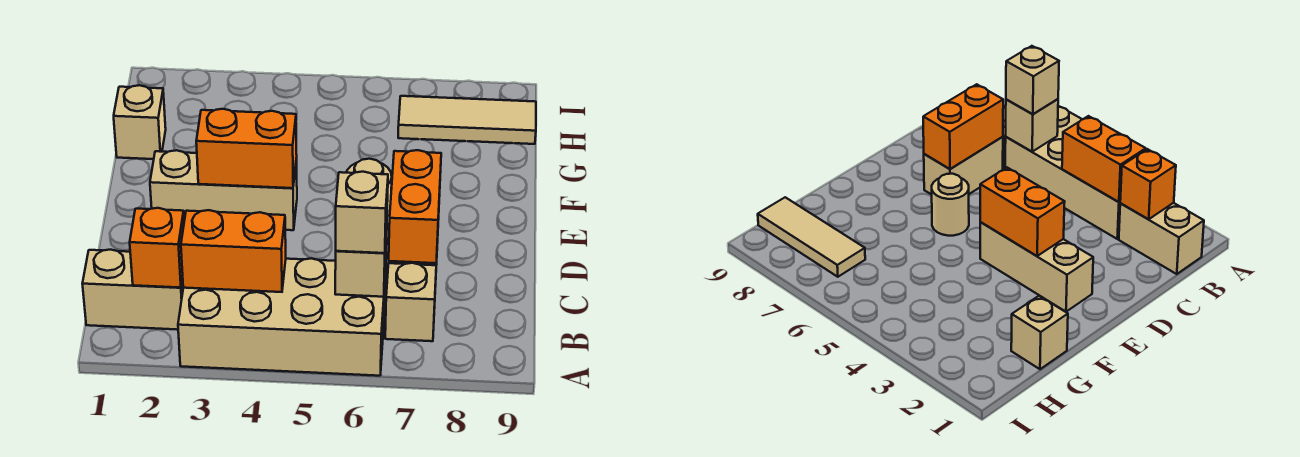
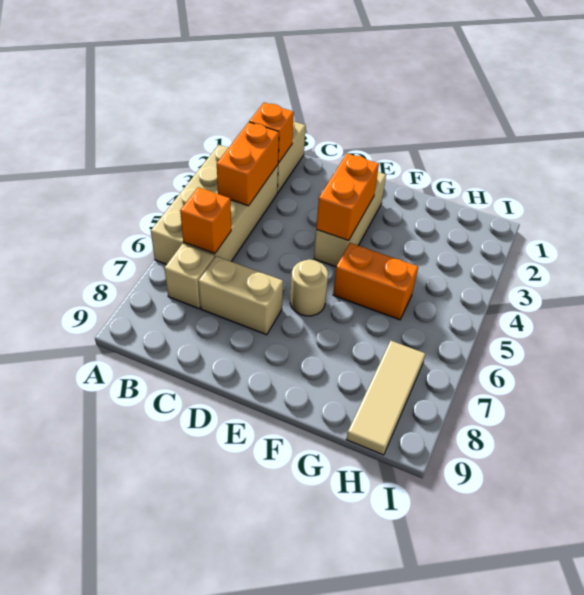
tan brick B6 level 2 -> orange brick B6 level 2
tan brick B6 level 3 -> none
orange brick C7:D7 level 2 -> orange brick F5:G5 level 1
tan brick G1 level 1 -> none

